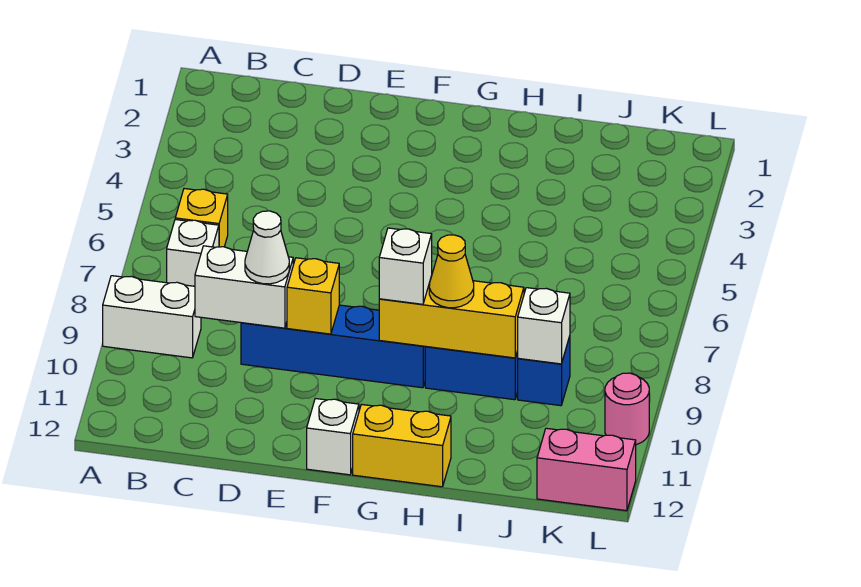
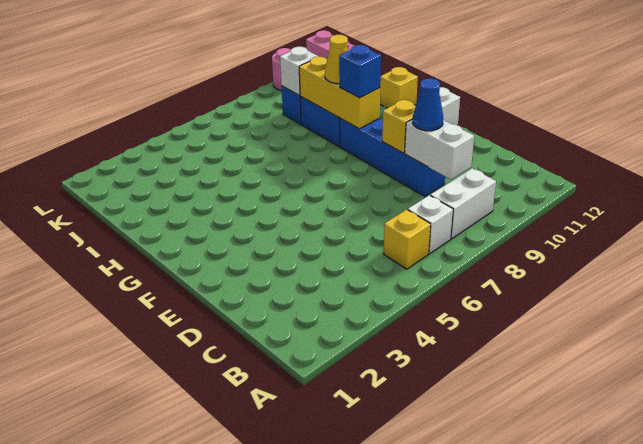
white brick A9:B9 level 1 -> white brick B8:B9 level 1
white cone D9 level 3 -> blue cone D9 level 3
white brick G9 level 3 -> blue brick G9 level 3
yellow brick G12:H12 level 1 -> yellow brick H12 level 1

